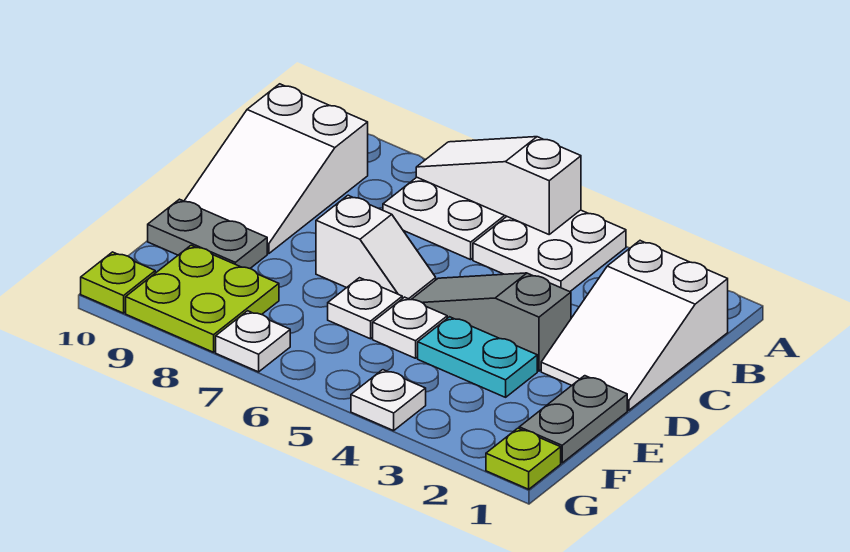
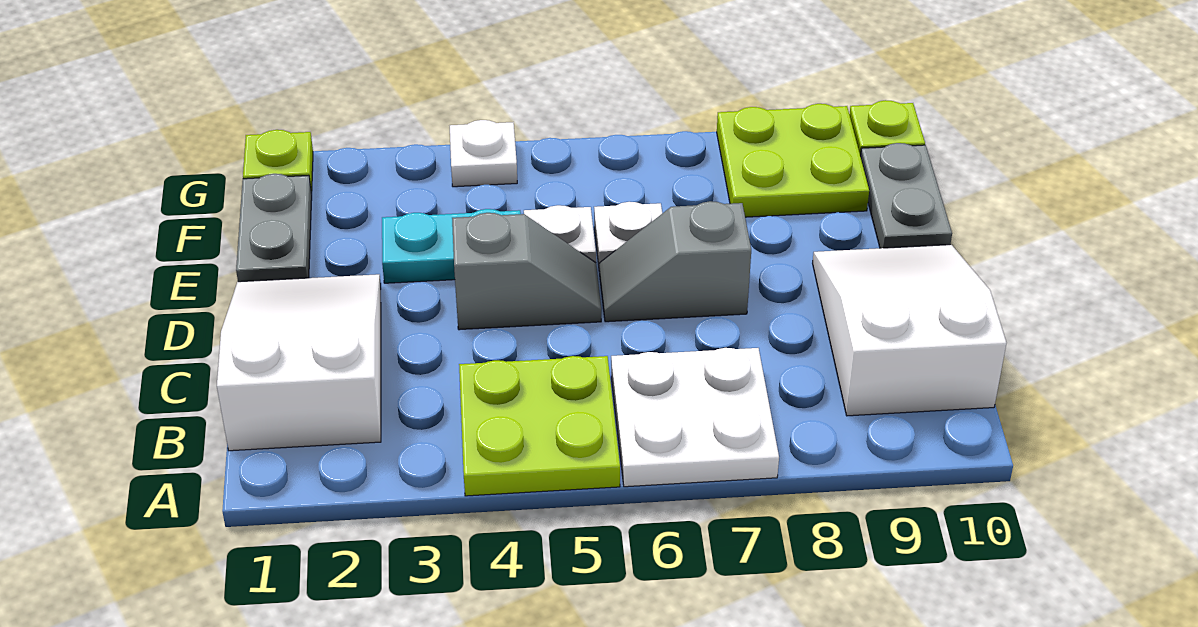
white plate A4:B5 level 1 -> lime plate A4:B5 level 1
white slope A5:A7 level 2 top 5 -> none
grey slope D3:D5 level 1 top 3 -> grey slope D4:D5 level 1 top 4
white slope D6:D7 level 1 top 7 -> grey slope D6:D7 level 1 top 7
grey plate E9:E10 level 1 -> grey plate E10:F10 level 1
white plate G7 level 1 -> none

